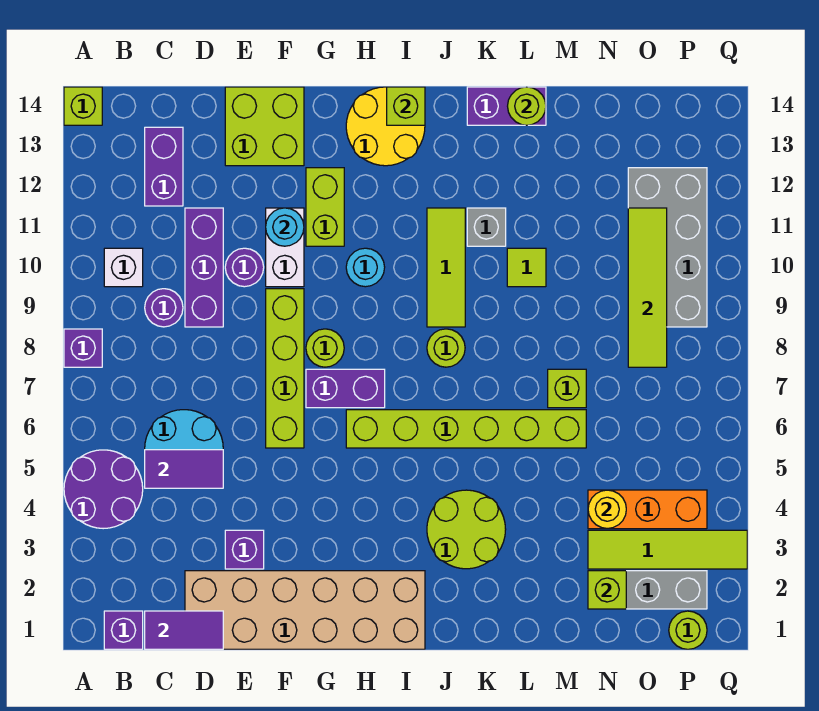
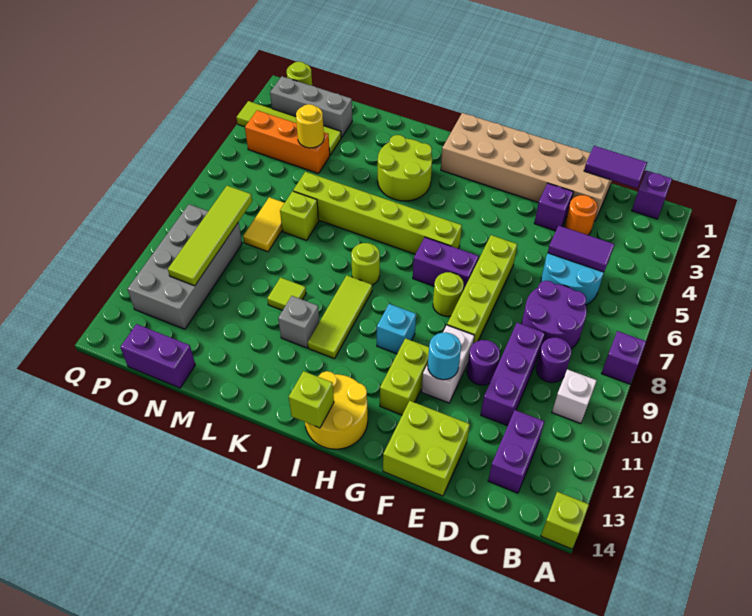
purple round brick A4:B5 level 1 -> purple round brick C7:D8 level 1
none -> orange round brick D3 level 1
cyan round brick H10 level 1 -> cyan brick H10 level 1
purple brick K14:L14 level 1 -> purple brick N14:O14 level 1
lime round brick L14 level 2 -> none
lime brick N2 level 2 -> none
none -> yellow tile N7:N8 level 1

